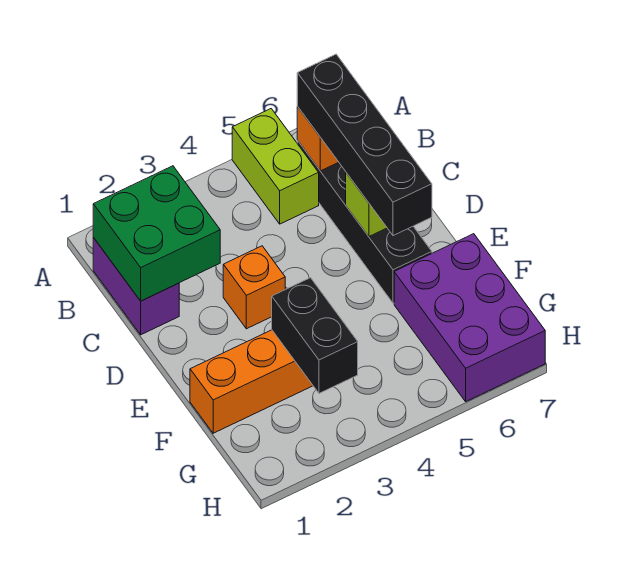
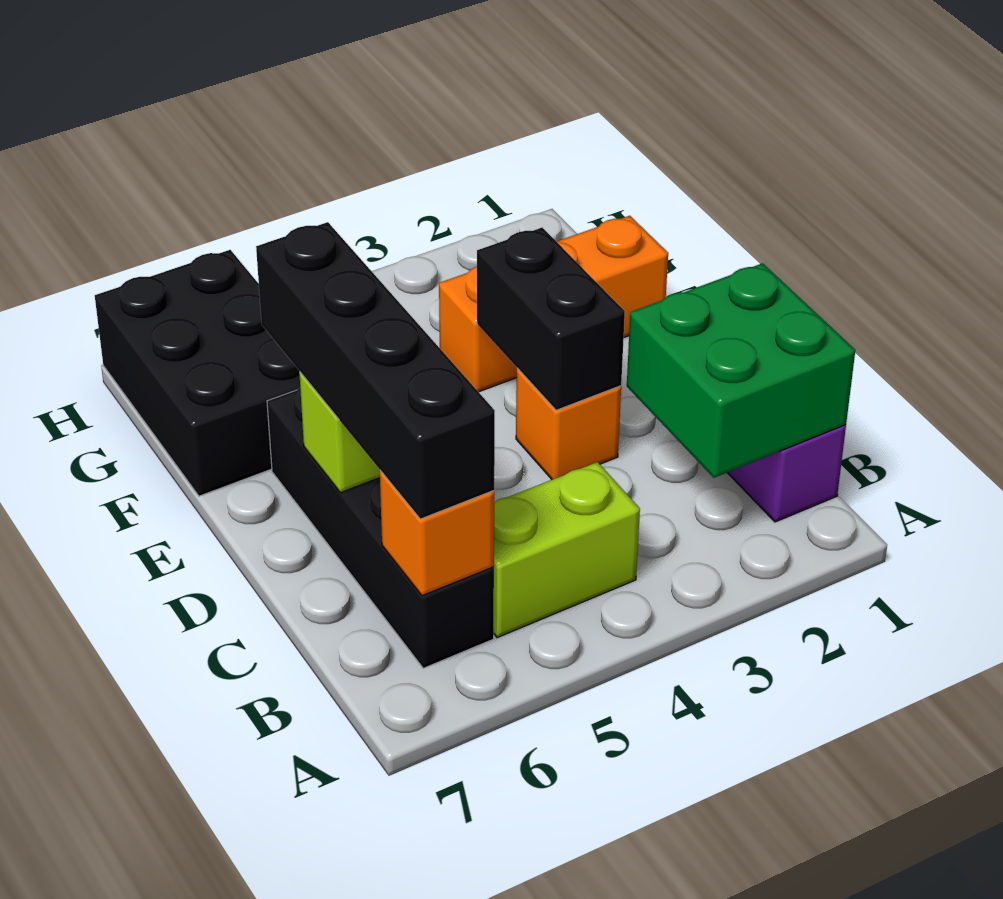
lime brick A5:B5 level 1 -> lime brick B4:B5 level 1
black brick F3:G3 level 2 -> black brick D3:E3 level 2
purple brick F6:H7 level 1 -> black brick F6:H7 level 1

